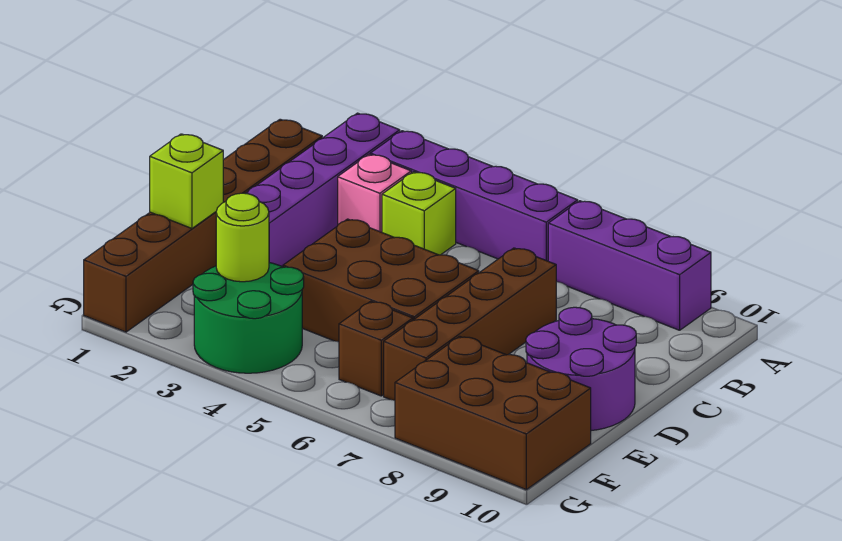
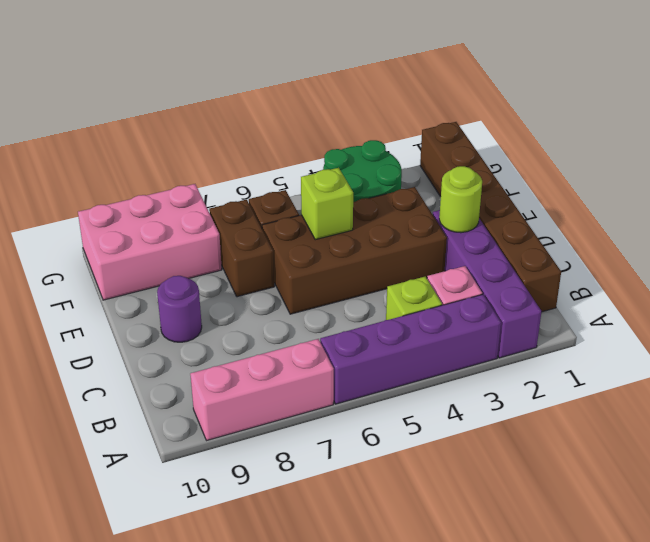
purple brick A7:A9 level 1 -> pink brick A7:A9 level 1
brown brick C7:F7 level 1 -> brown brick E7:F7 level 1
brown brick D4:E6 level 1 -> brown brick D3:E6 level 1
purple round brick D9:E10 level 1 -> purple round brick D9 level 1
lime brick E1 level 2 -> lime brick E5 level 2
lime round brick F3 level 2 -> lime round brick D2 level 2
brown brick F8:G10 level 1 -> pink brick F8:G10 level 1

